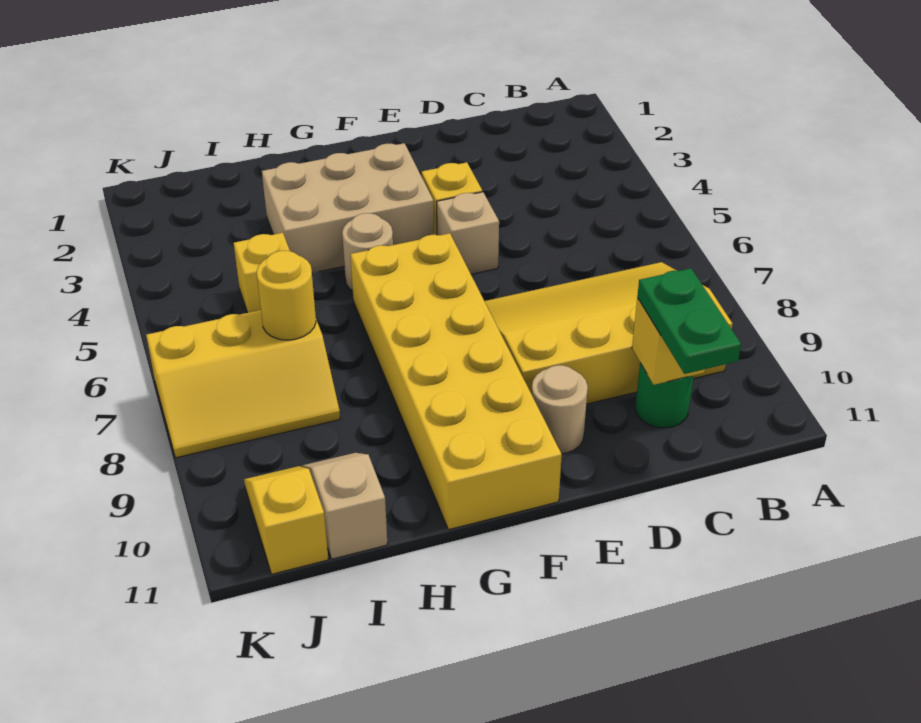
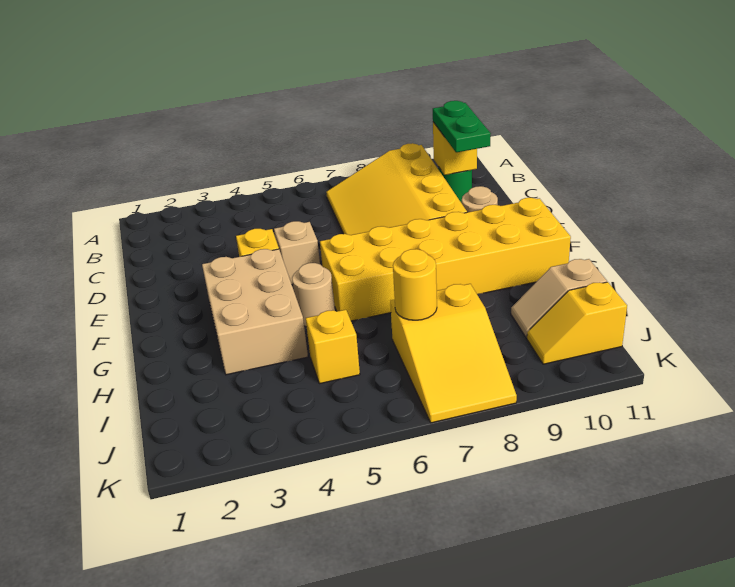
green plate C10:C11 level 3 -> green plate C10:D10 level 3
yellow slope I7:K8 level 1 top 7 -> yellow slope I7:K8 level 1 top I

